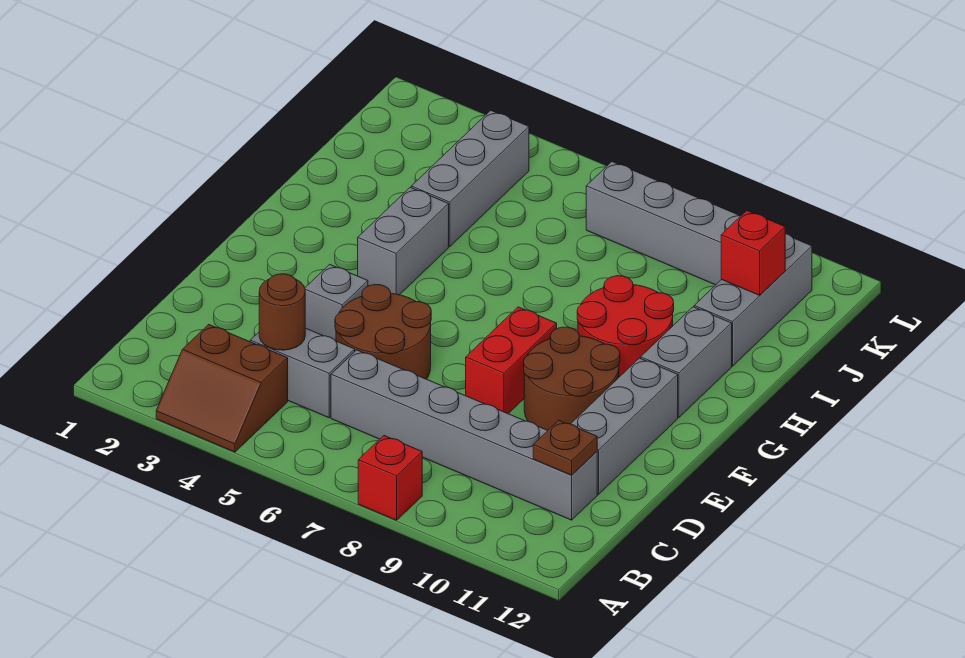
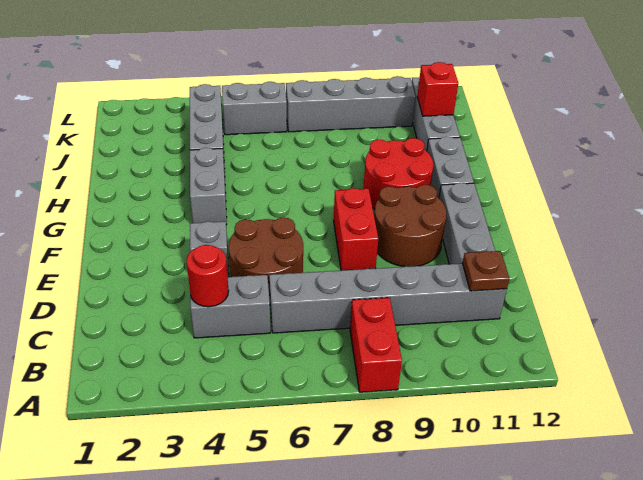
brown slope A3:B4 level 1 top B -> none
red brick A8 level 1 -> red brick A8:B8 level 1
brown round brick C4 level 2 -> red round brick C4 level 2
none -> grey brick K5:K6 level 1

